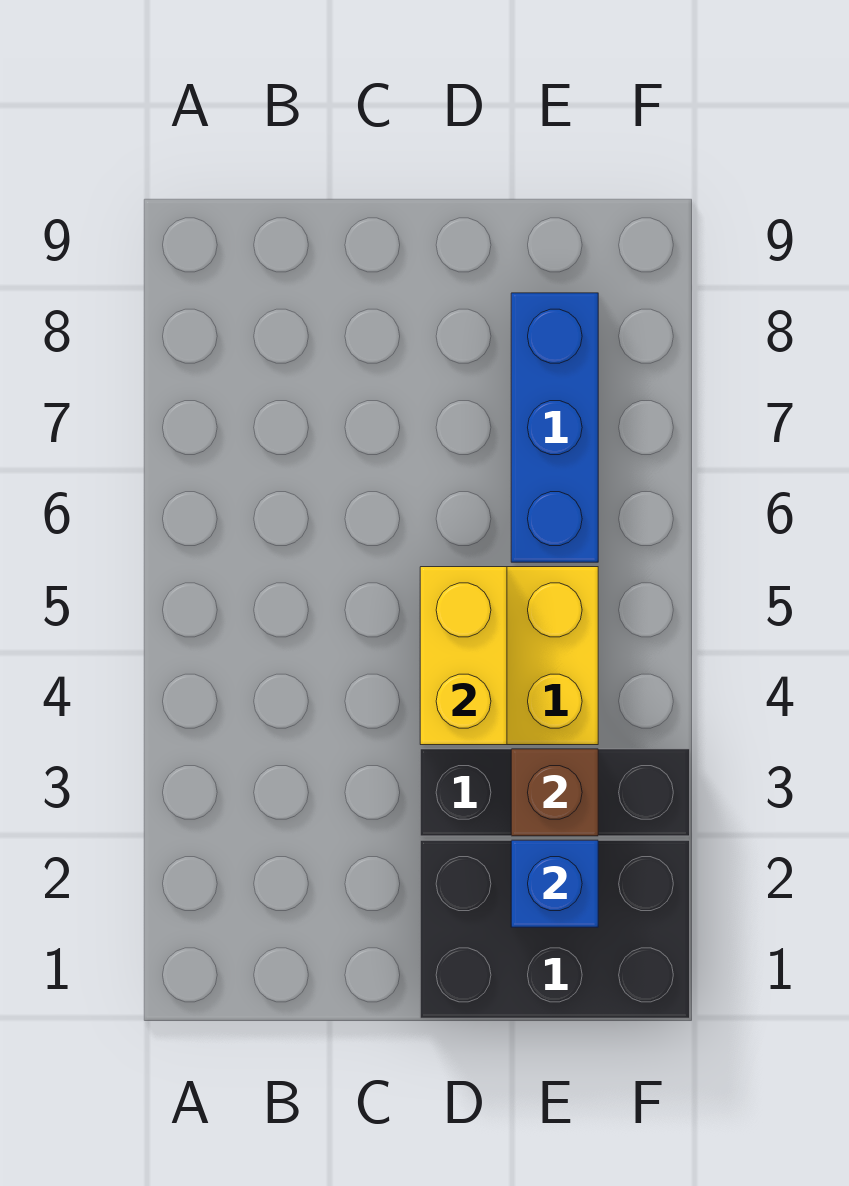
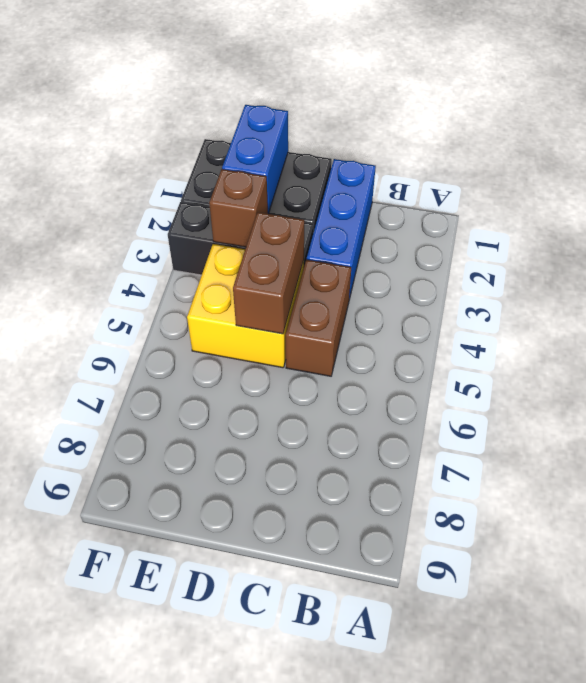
none -> brown brick C4:C5 level 1
yellow brick D4:D5 level 2 -> brown brick D4:D5 level 2
blue brick E2 level 2 -> blue brick E1:E2 level 2
blue brick E6:E8 level 1 -> blue brick C1:C3 level 1

